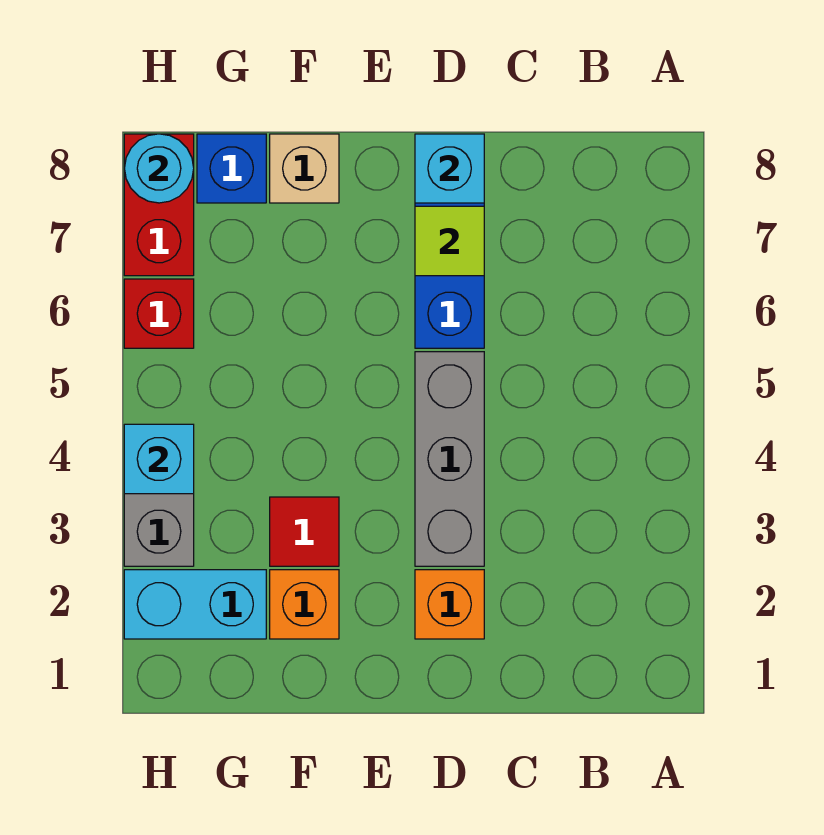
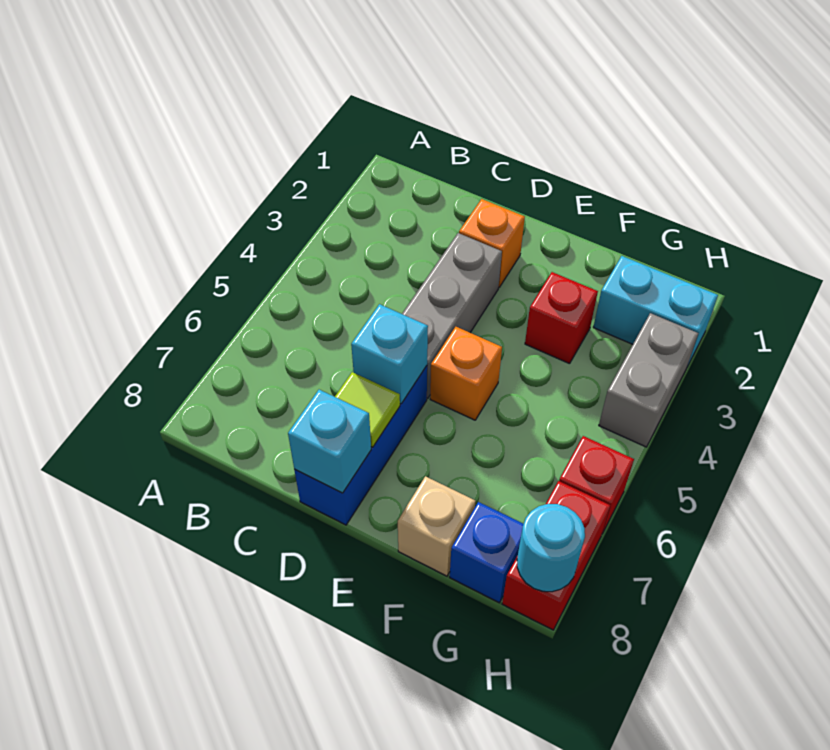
orange brick F2 level 1 -> orange brick E5 level 1
red tile F3 level 1 -> red brick F3 level 1
cyan brick H4 level 2 -> cyan brick D6 level 2

